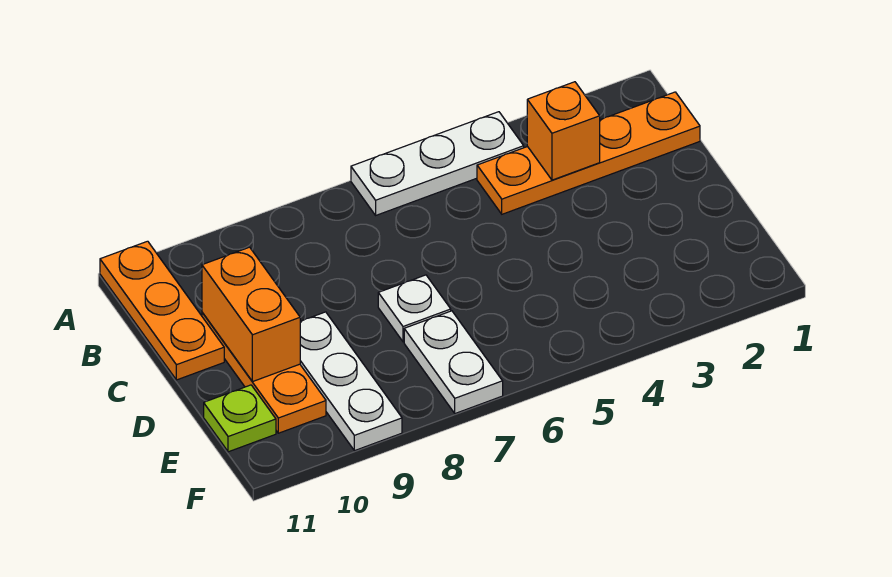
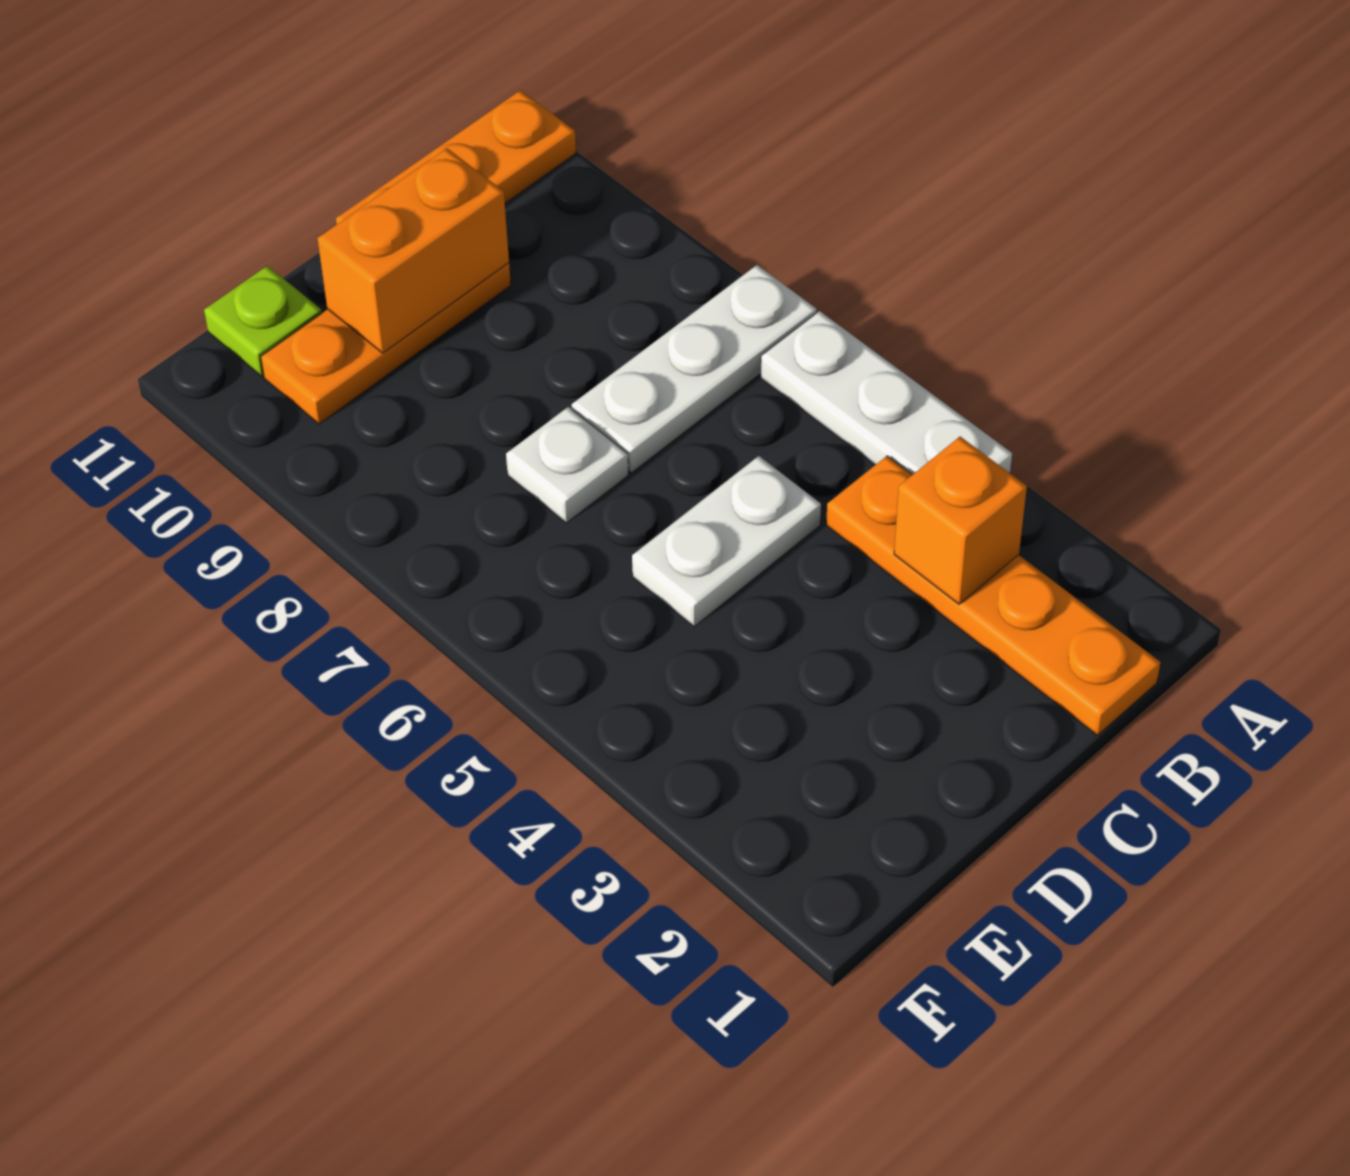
white plate D9:F9 level 1 -> white plate A7:C7 level 1
white plate E7:F7 level 1 -> white plate C5:D5 level 1

